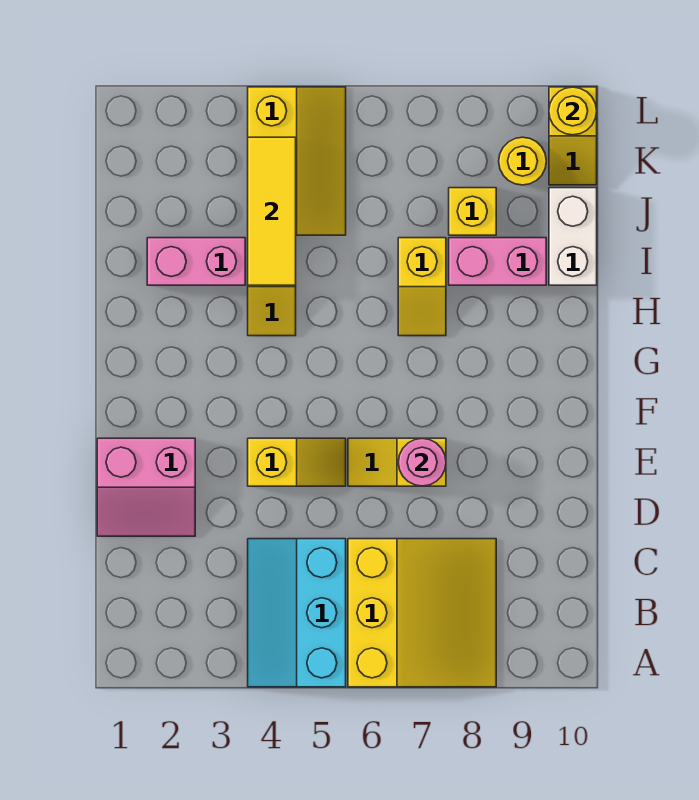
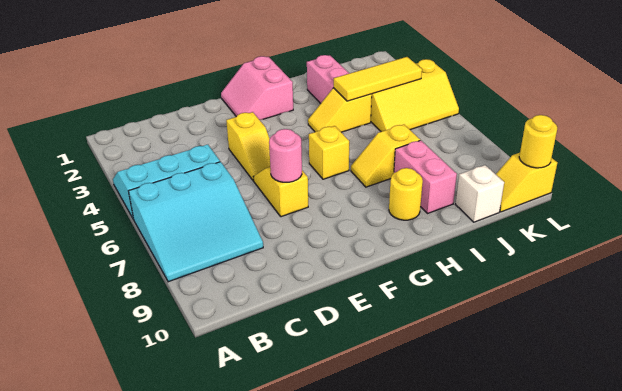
yellow slope A6:C8 level 1 top 6 -> cyan slope A6:C8 level 1 top 6
pink slope D1:E2 level 1 top E -> pink slope F1:G2 level 1 top G
white brick I10:J10 level 1 -> white brick J10 level 1
yellow brick J8 level 1 -> yellow brick G6 level 1
yellow round brick K9 level 1 -> yellow round brick H9 level 1

